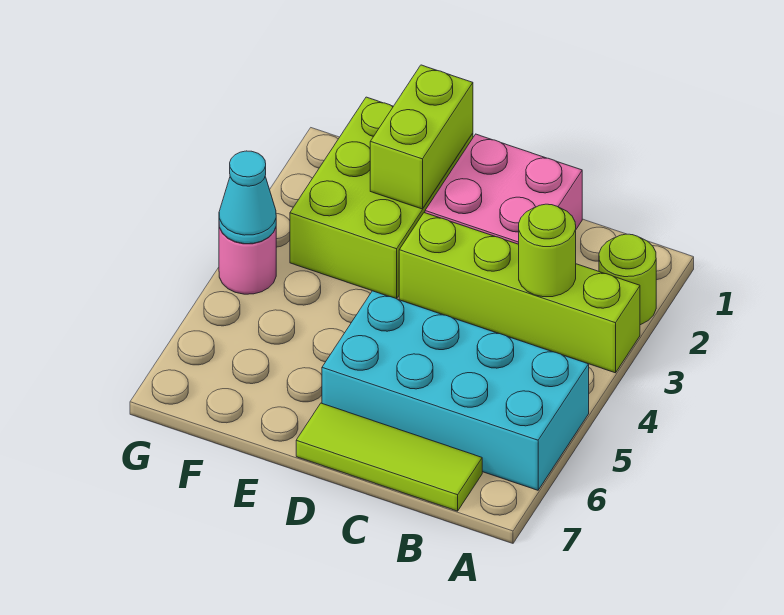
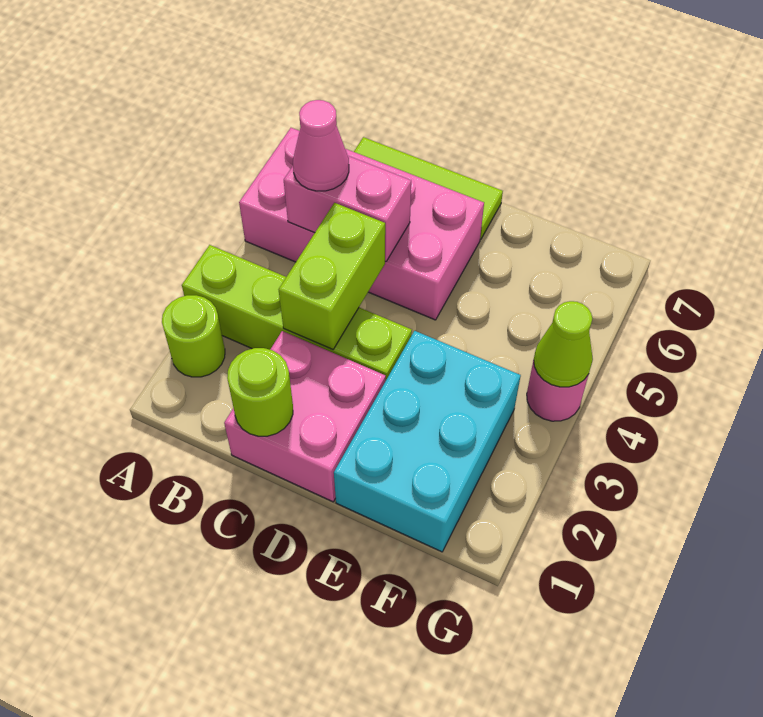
cyan brick A5:D6 level 1 -> pink brick A5:D6 level 1
lime round brick B3 level 2 -> lime round brick C1 level 2
none -> pink brick B5:C5 level 2
none -> pink cone B5 level 3
lime brick E1:F3 level 1 -> cyan brick E1:F3 level 1
lime brick E1:E2 level 2 -> lime brick C3:C4 level 2
cyan cone G4 level 2 -> lime cone G4 level 2

